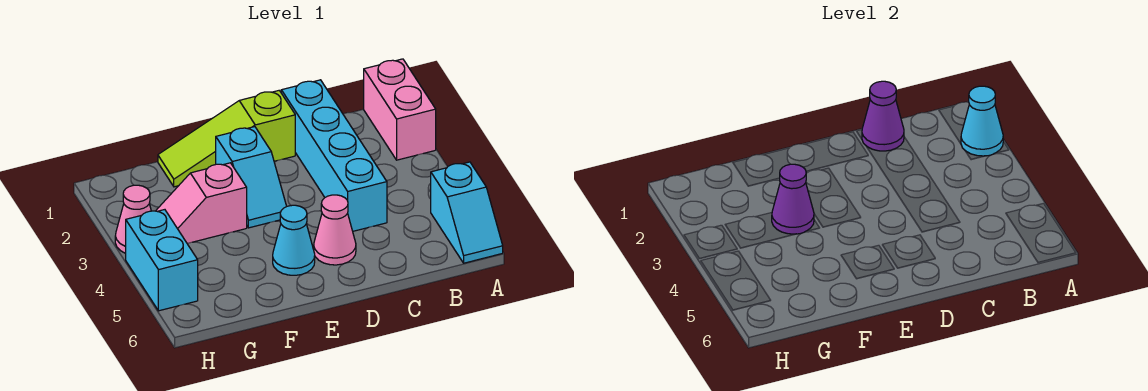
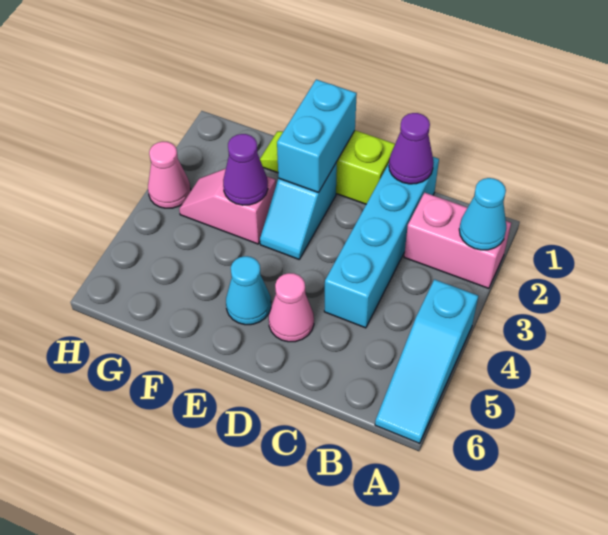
pink brick A1:A2 level 1 -> pink brick A2:B2 level 1
cyan slope A5:A6 level 1 top 5 -> cyan slope A4:A6 level 1 top 4
cyan brick H4:H5 level 1 -> cyan brick E1:E2 level 2

